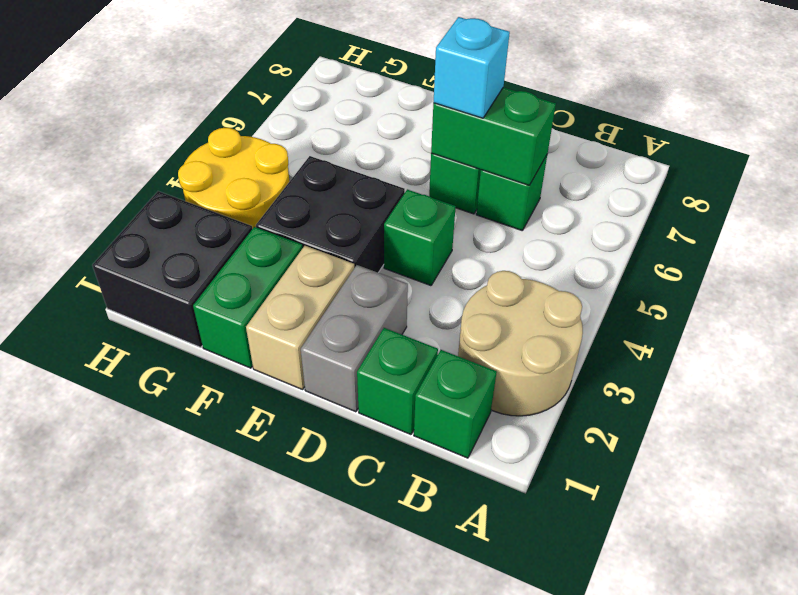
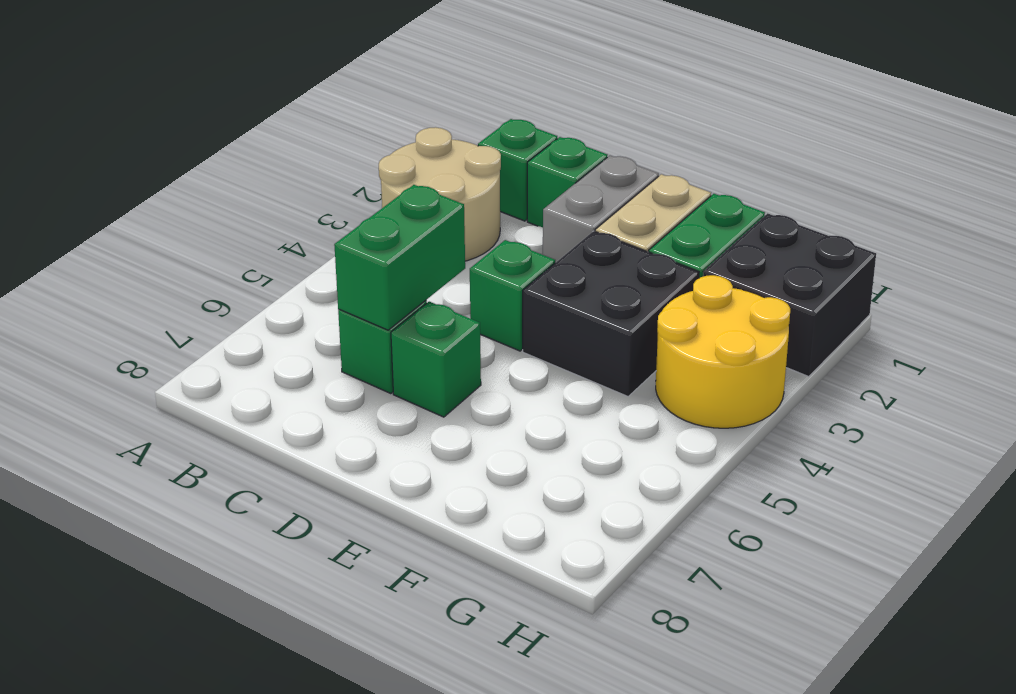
green brick C6:D6 level 2 -> green brick C5:C6 level 2
cyan brick D6 level 3 -> none

